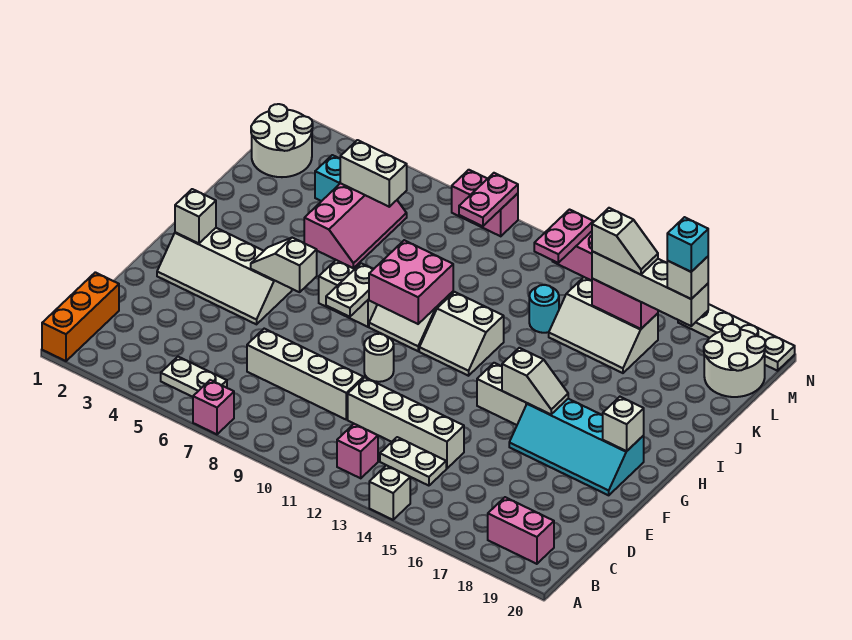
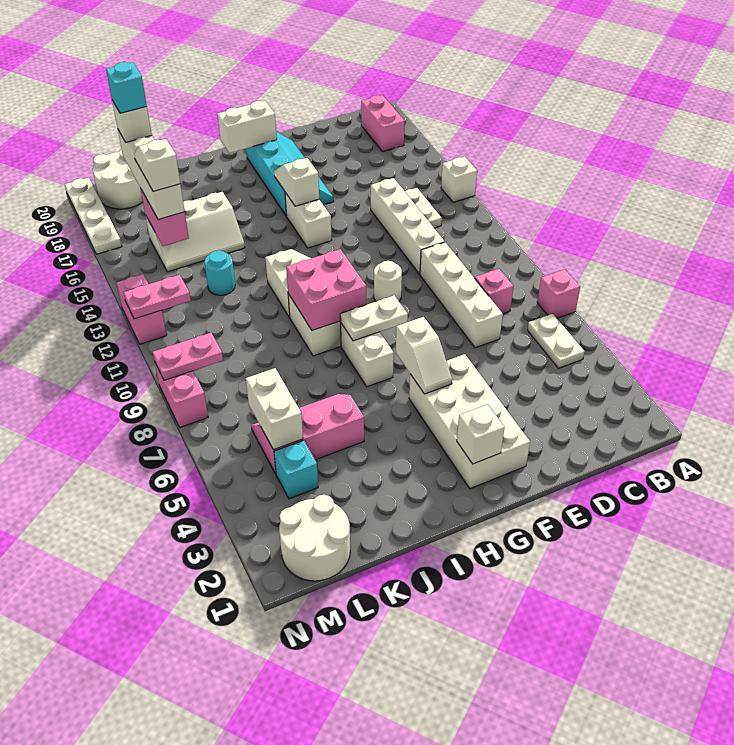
orange brick A1:C1 level 1 -> none
pink brick B12 level 1 -> pink brick C8 level 1
white slope F2:G5 level 1 top G -> white brick F2:G5 level 1
white brick G19 level 2 -> white brick G19:H19 level 2
white slope K14:L16 level 1 top L -> white slope J15:L16 level 1 top 16

